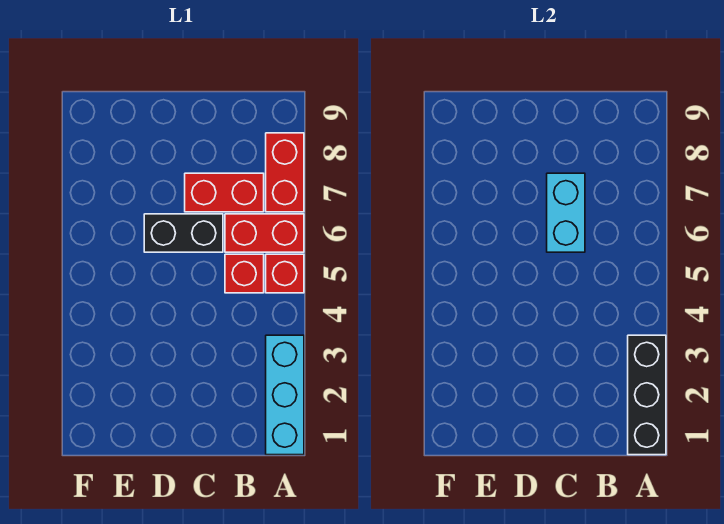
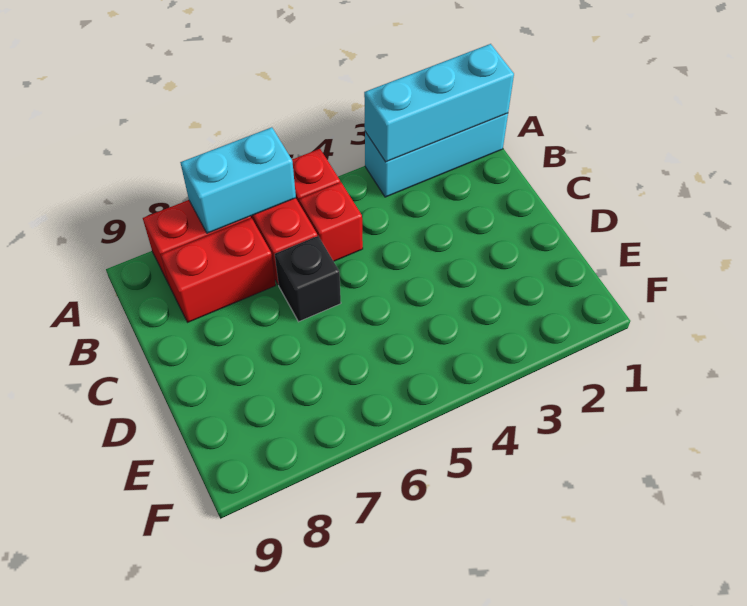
black brick A1:A3 level 2 -> cyan brick A1:A3 level 2
red brick B7:C7 level 1 -> red brick B7:B8 level 1
black brick C6:D6 level 1 -> black brick C6 level 1
cyan brick C6:C7 level 2 -> cyan brick A6:A7 level 2

